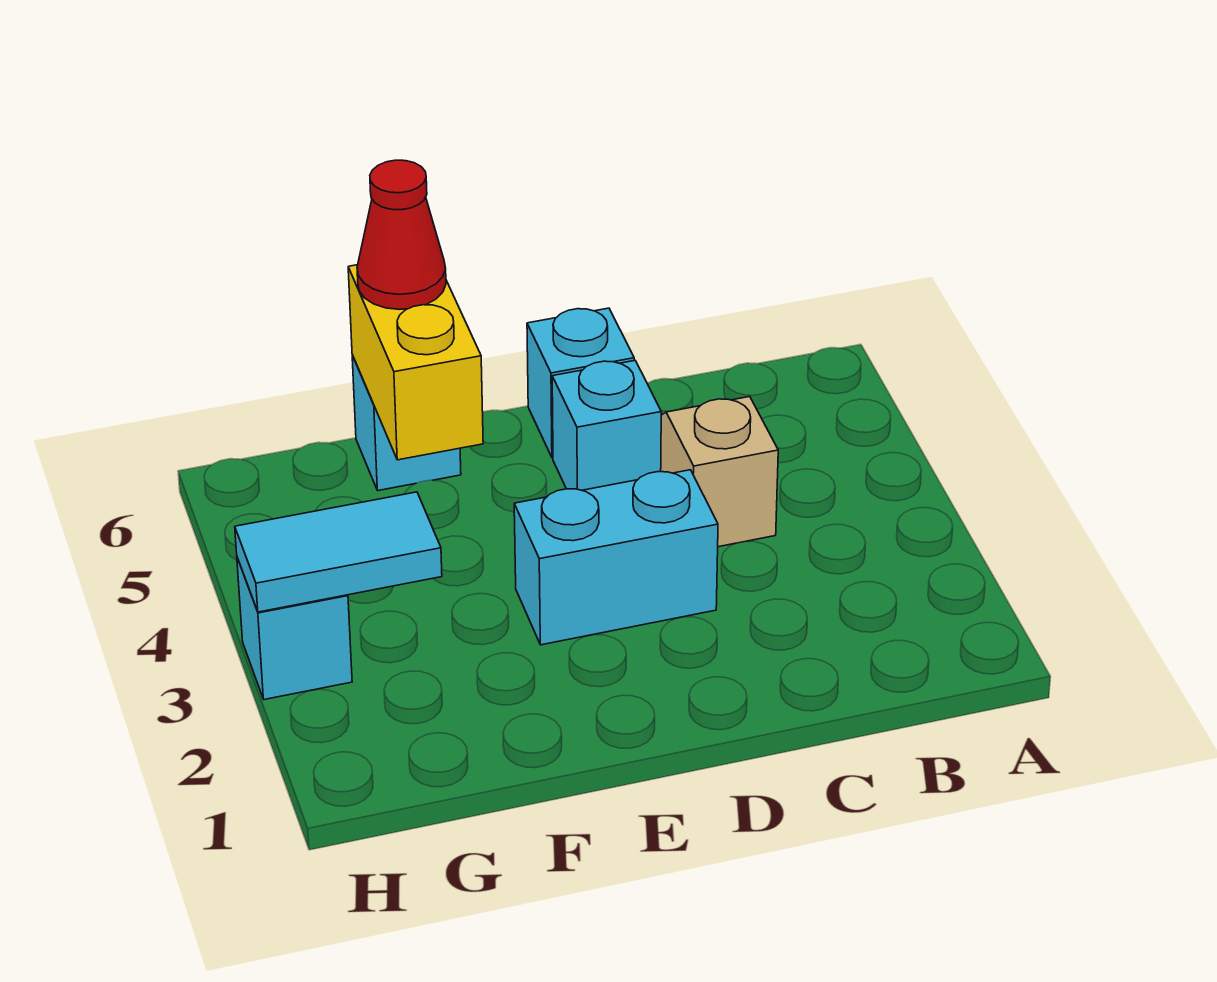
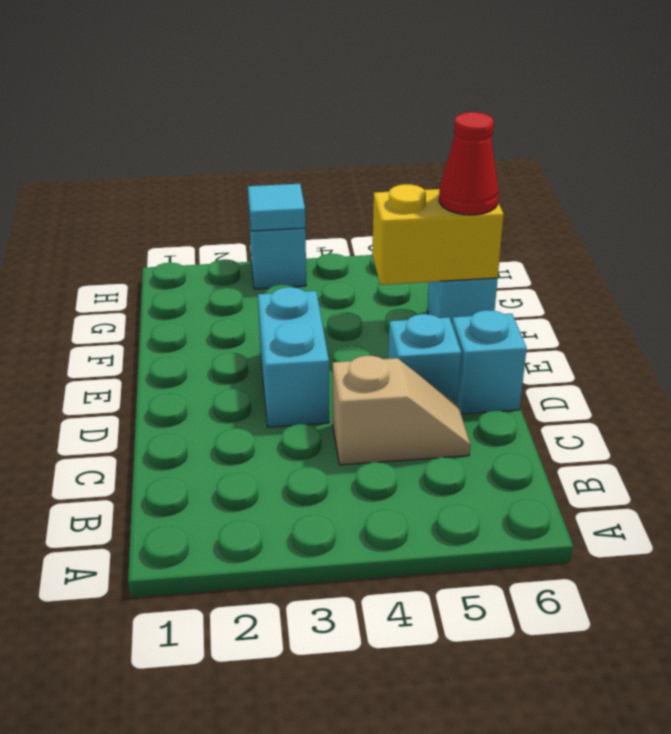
cyan tile G3:H3 level 2 -> cyan tile H3 level 2

